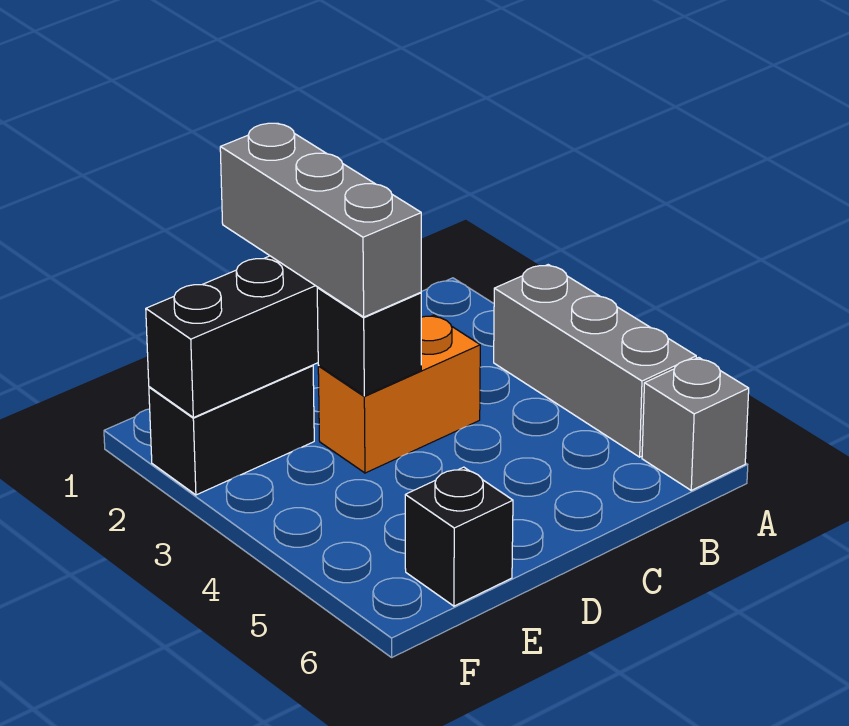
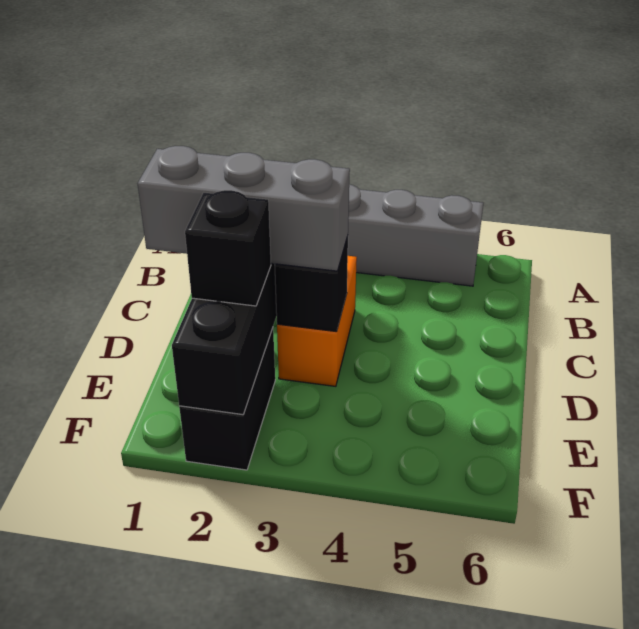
grey brick A6 level 1 -> none
black brick E6 level 1 -> black brick E2 level 3

